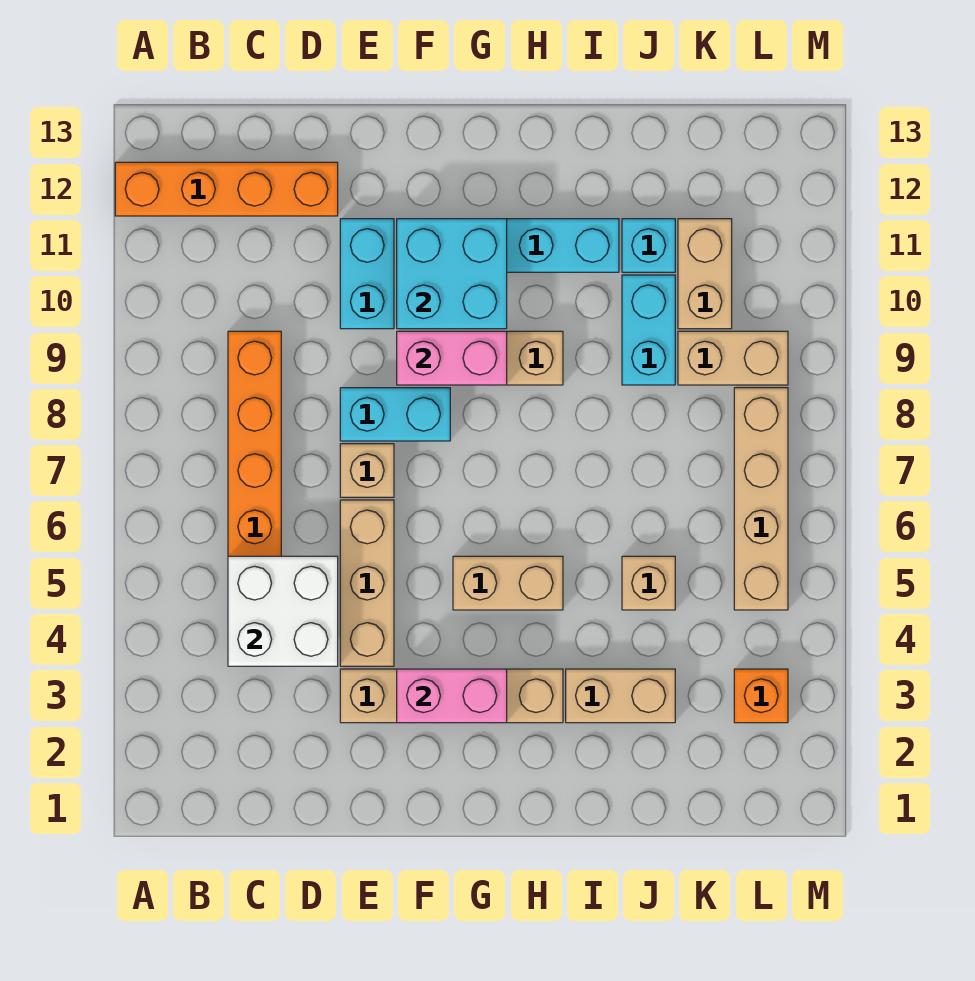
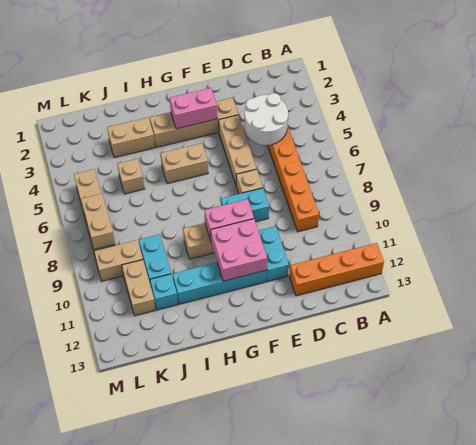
white brick C4:D5 level 2 -> white round brick C4:D5 level 2
cyan brick F10:G11 level 2 -> pink brick F10:G11 level 2
orange brick L3 level 1 -> none
none -> tan brick L7:L8 level 2

